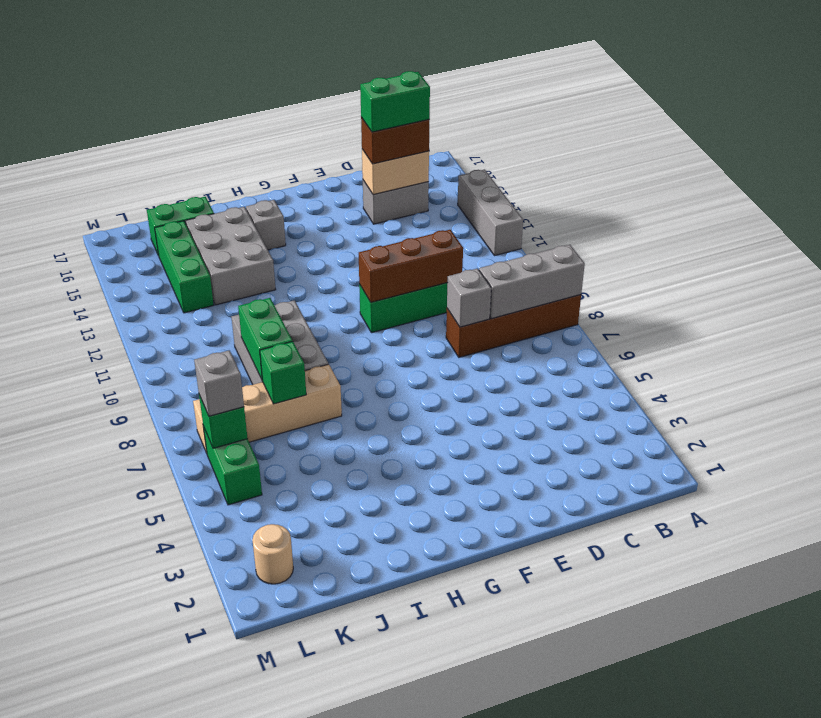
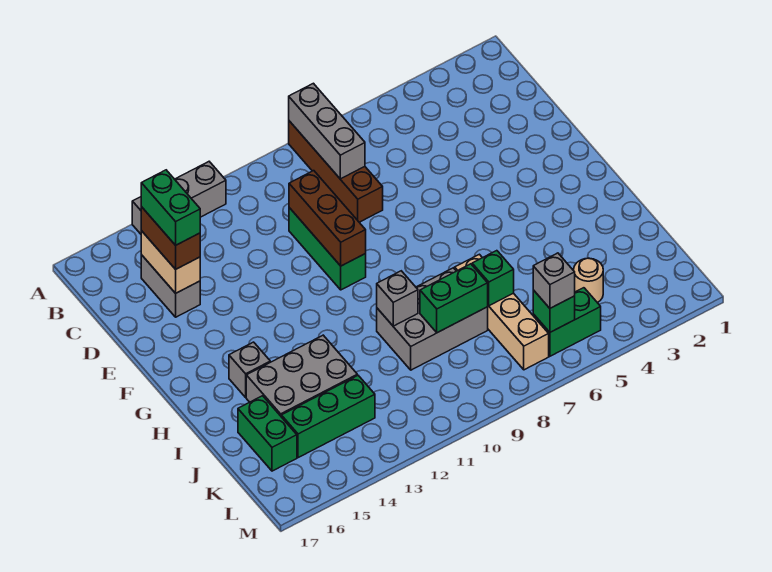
grey brick D8 level 2 -> grey brick I10 level 2
tan round brick L2 level 1 -> tan round brick K4 level 1

